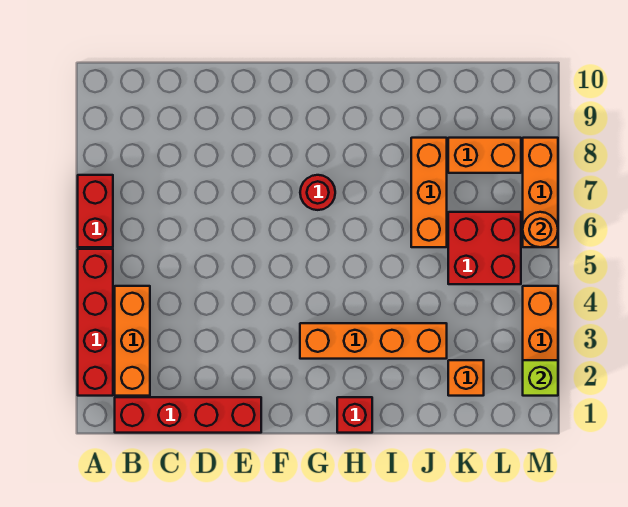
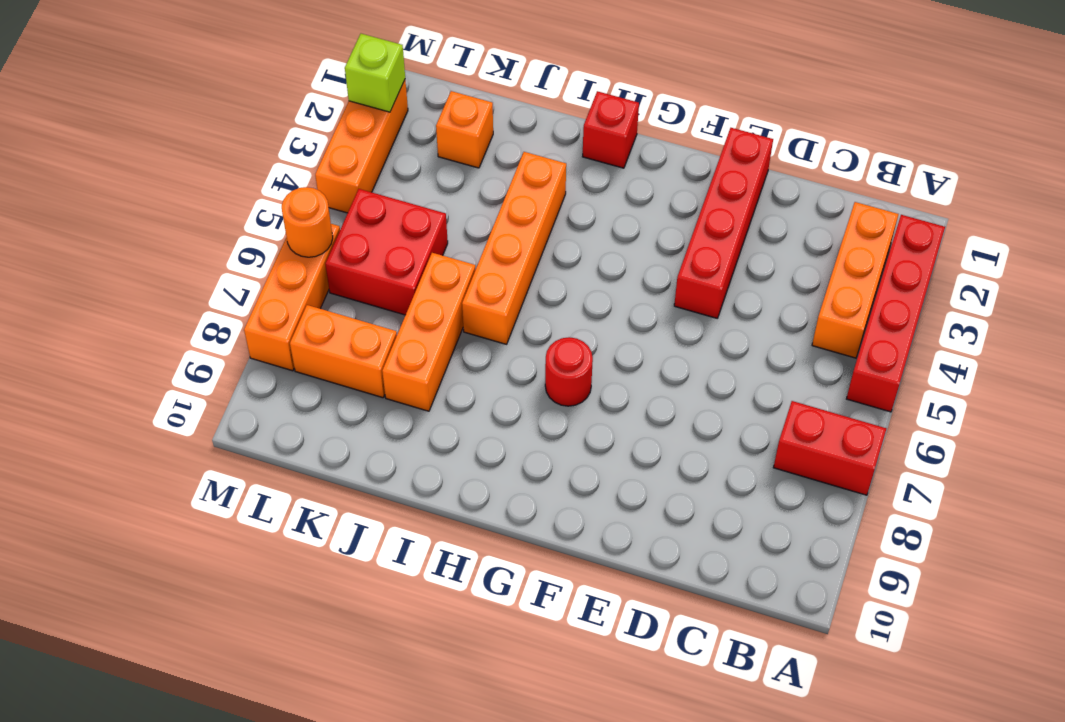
red brick A6:A7 level 1 -> red brick A7:B7 level 1
red brick B1:E1 level 1 -> red brick E1:E4 level 1
orange brick G3:J3 level 1 -> orange brick I3:I6 level 1

